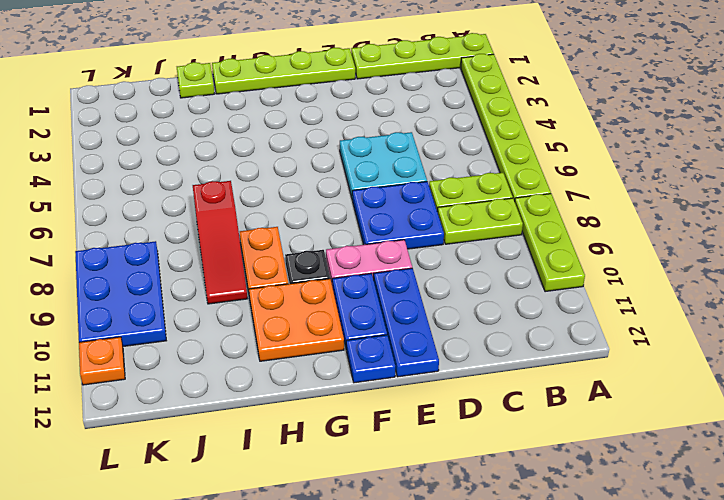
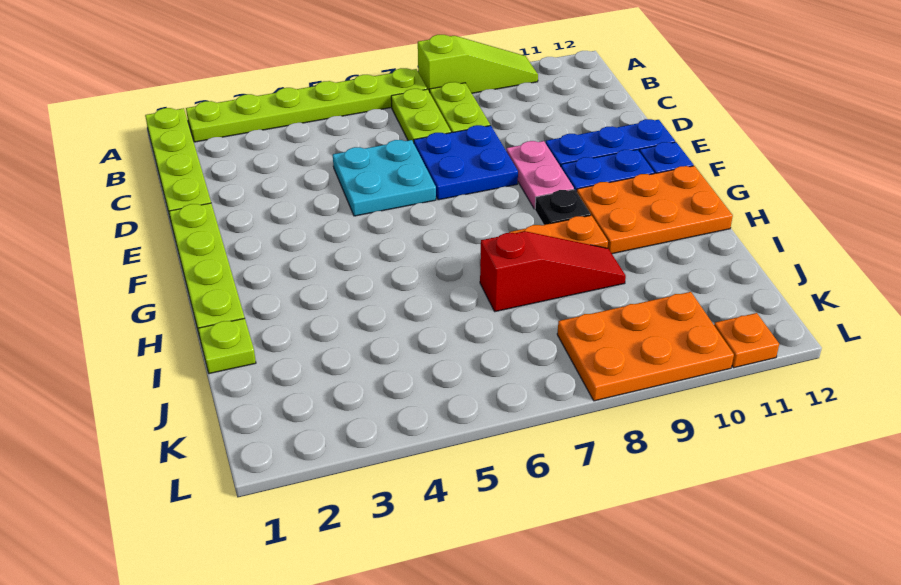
lime plate A8:A10 level 1 -> lime slope A8:A10 level 1 top 8
orange plate G10:H11 level 1 -> orange plate G10:H12 level 1
blue plate K8:L10 level 1 -> orange plate K8:L10 level 1

